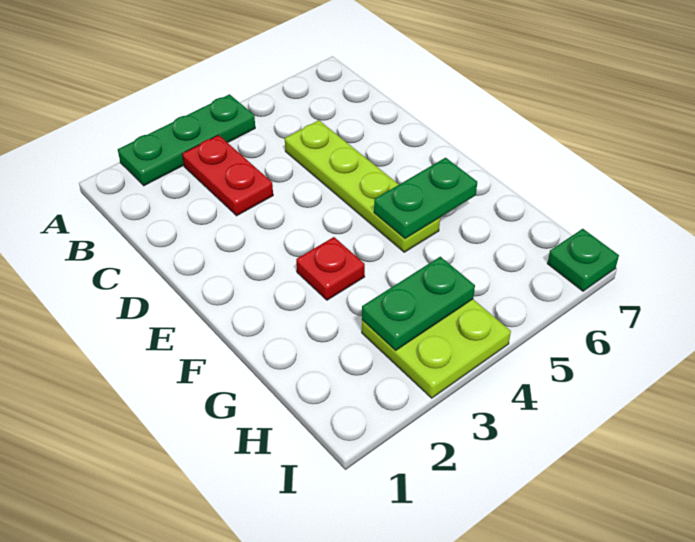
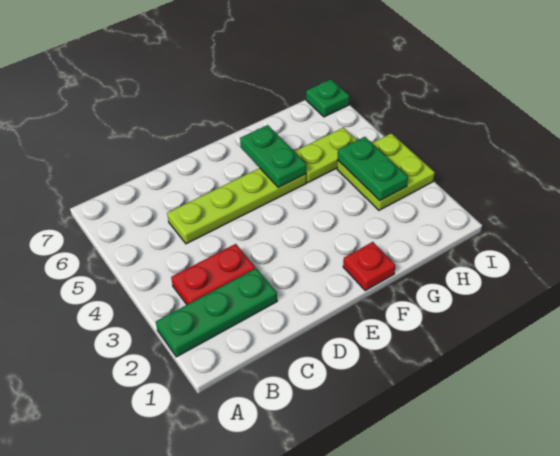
green plate A2:A4 level 1 -> green plate A2:C2 level 1
red plate F3 level 1 -> red plate F1 level 1
none -> lime plate G5:H5 level 1

